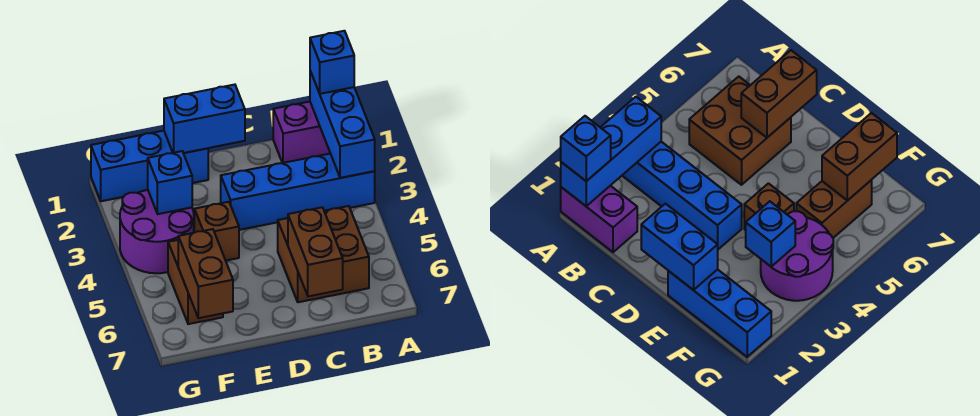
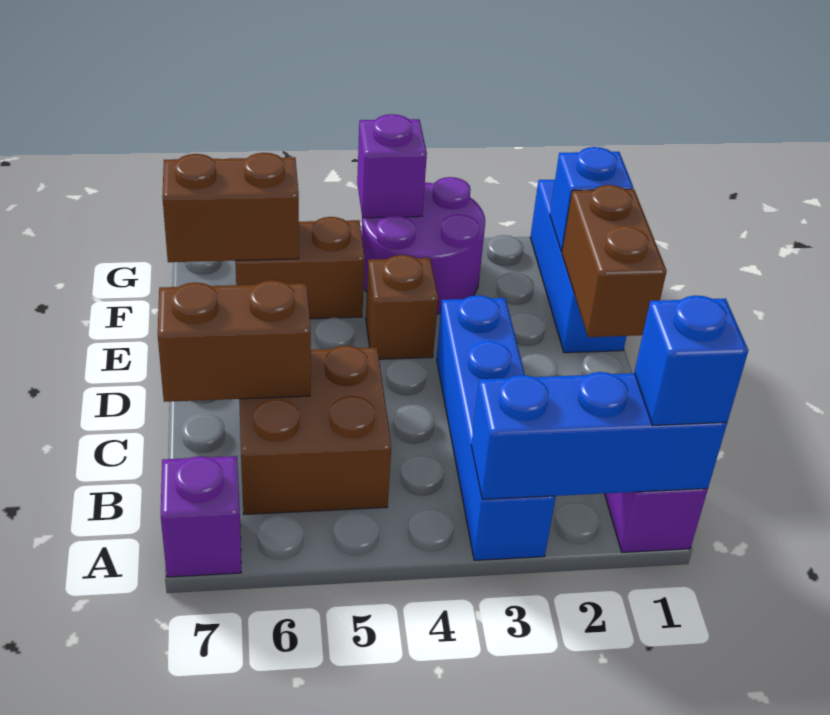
none -> purple brick A7 level 1
blue brick D1:E1 level 2 -> brown brick D1:E1 level 2
blue brick F3 level 2 -> blue brick F1 level 2
none -> purple brick G4 level 2

